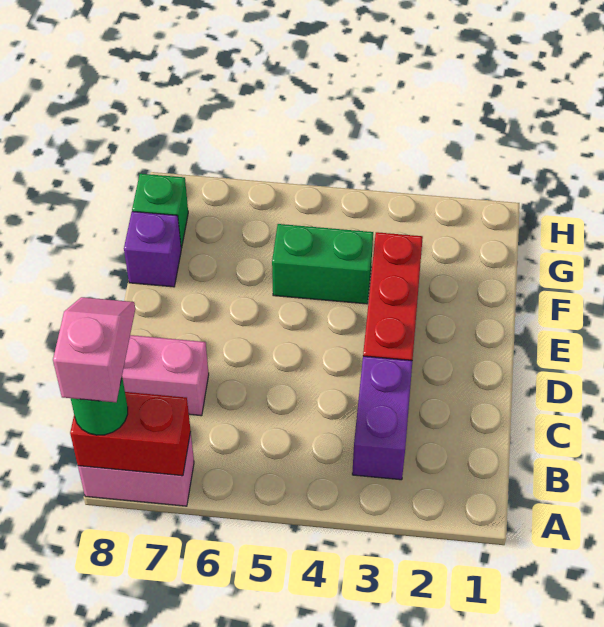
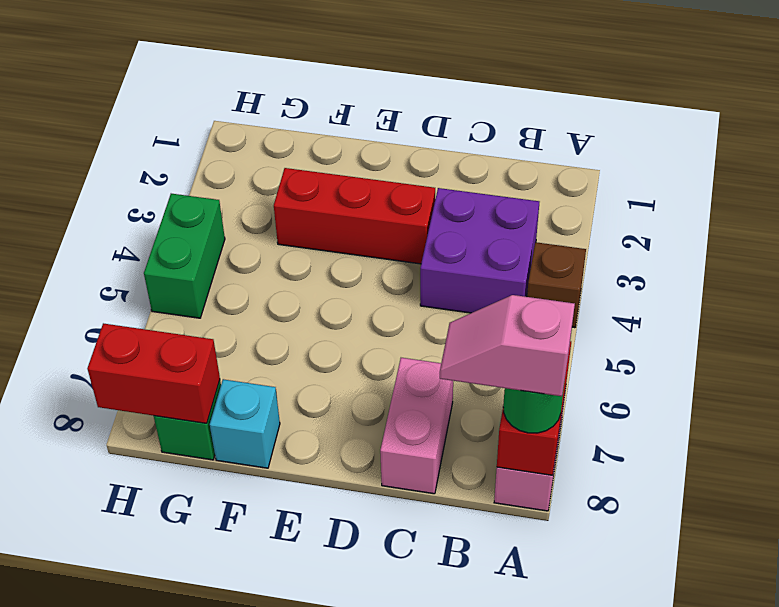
none -> brown brick A4 level 1
purple brick B3:C3 level 1 -> purple brick B3:C4 level 1
green brick F4:F5 level 1 -> green brick H4:H5 level 1
purple brick F8 level 1 -> cyan brick F8 level 1
none -> red brick G8:H8 level 2

